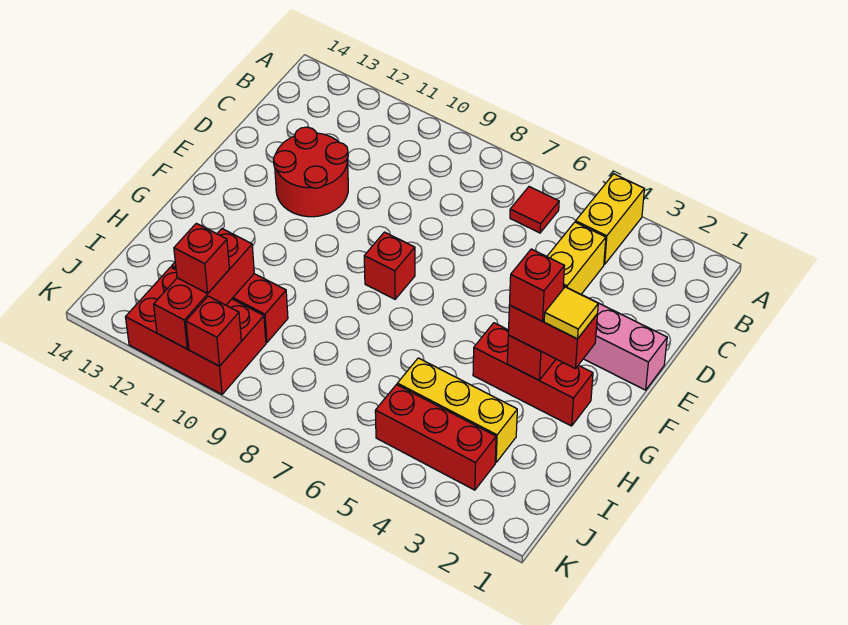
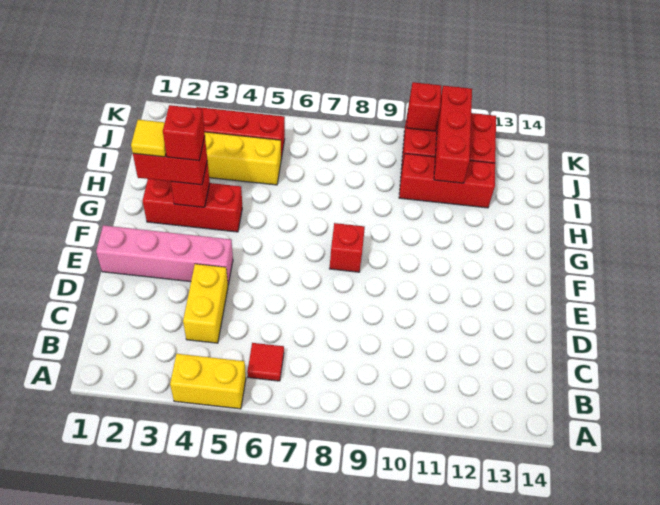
yellow brick A4:B4 level 1 -> yellow brick A4:A5 level 1
red round brick D11:E12 level 1 -> none
red brick J11 level 3 -> none

